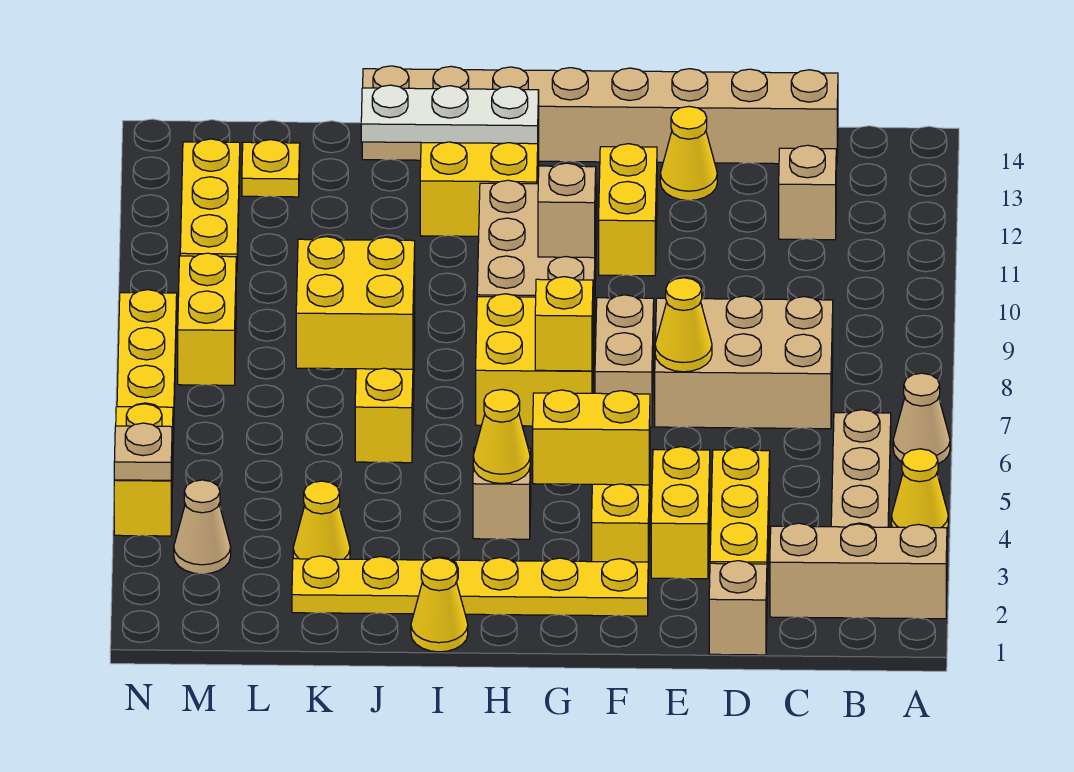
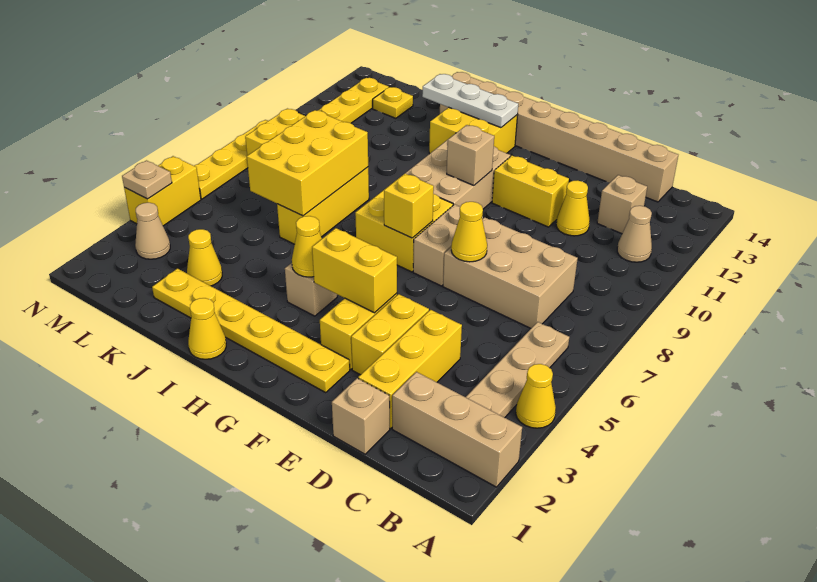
tan cone A6 level 1 -> tan cone B11 level 1
yellow cone E13 level 1 -> yellow cone D11 level 1
yellow brick F11:F12 level 1 -> yellow brick E11:F11 level 1
yellow brick J7:K8 level 2 -> yellow brick J6:K8 level 2

